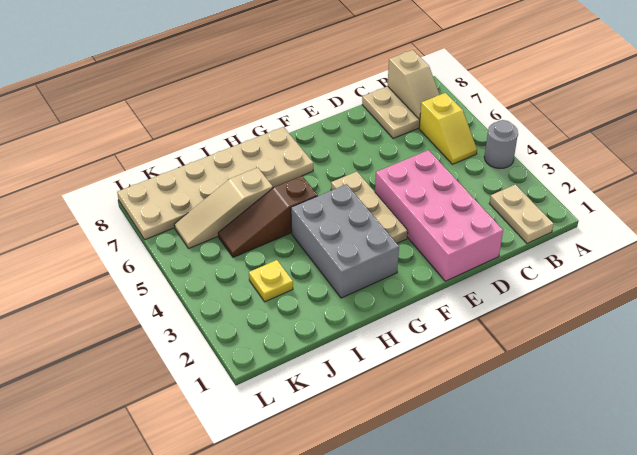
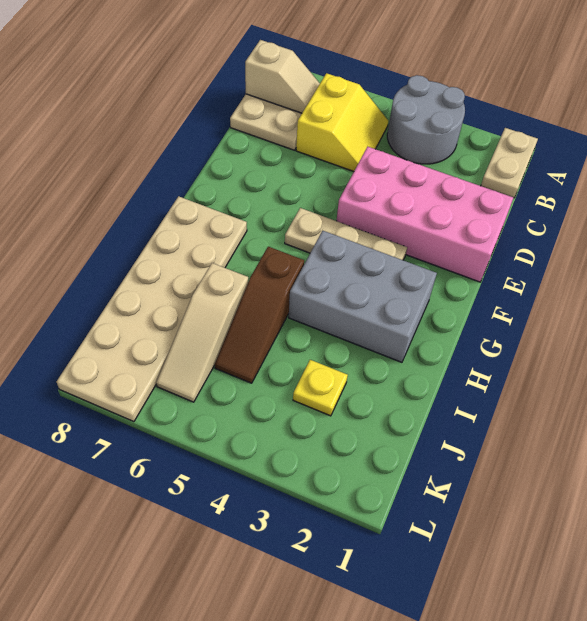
grey round brick A4 level 1 -> grey round brick A3:B4 level 1
tan plate B1:B2 level 1 -> tan plate A1:B1 level 1
yellow slope B5:B6 level 1 top 6 -> yellow slope B5:C6 level 1 top 6

